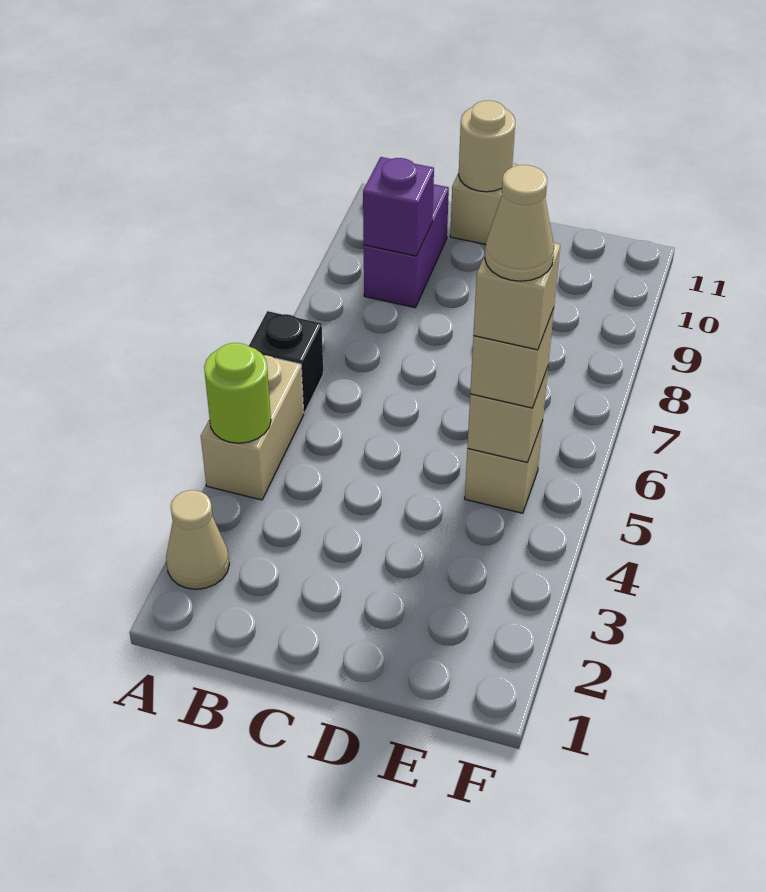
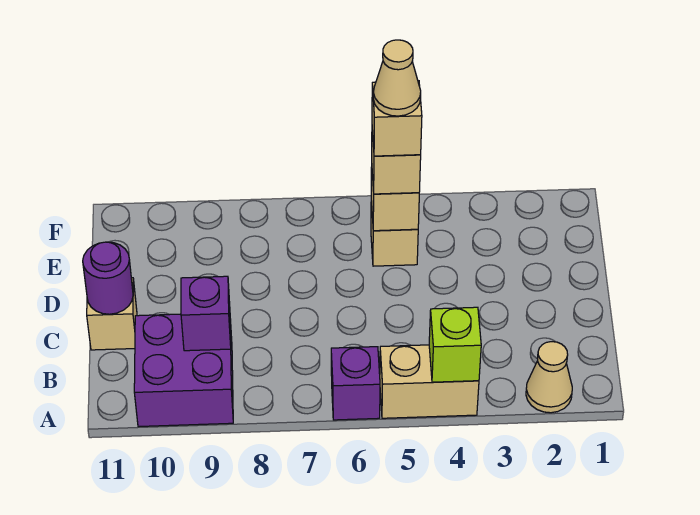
lime round brick A4 level 2 -> lime brick A4 level 2
black brick A6 level 1 -> purple brick A6 level 1
purple brick B9:B10 level 1 -> purple brick A9:B10 level 1
tan round brick C11 level 2 -> purple round brick C11 level 2

